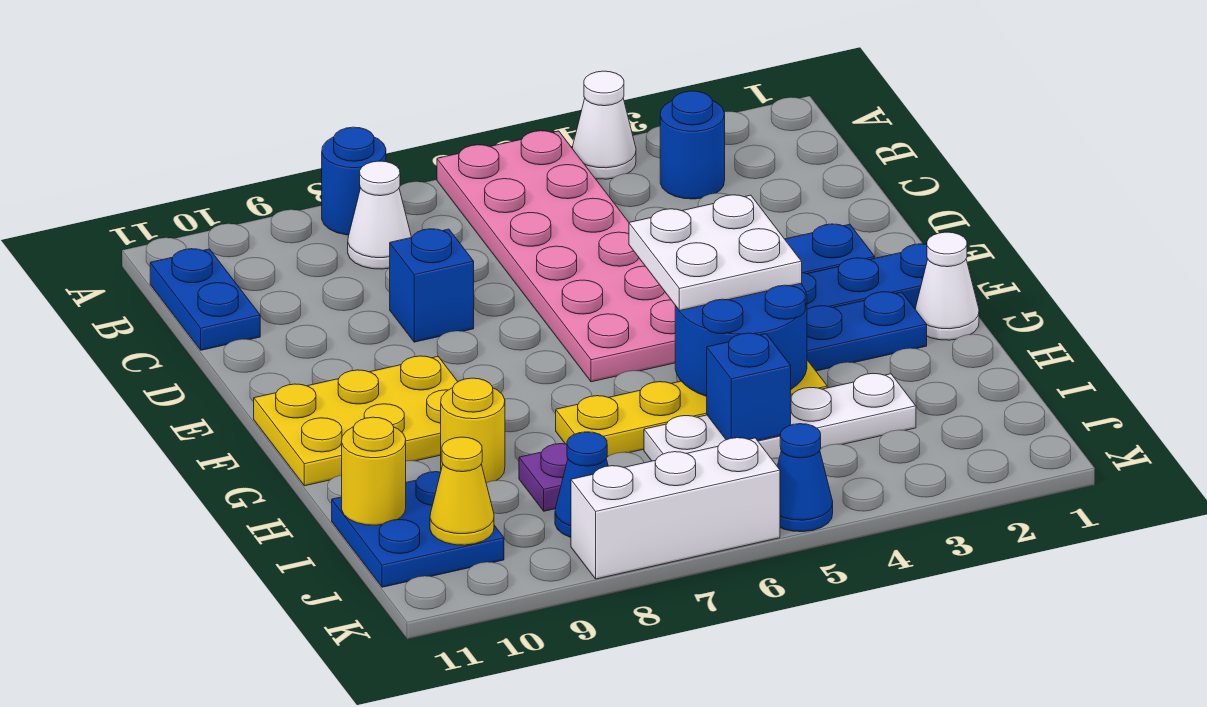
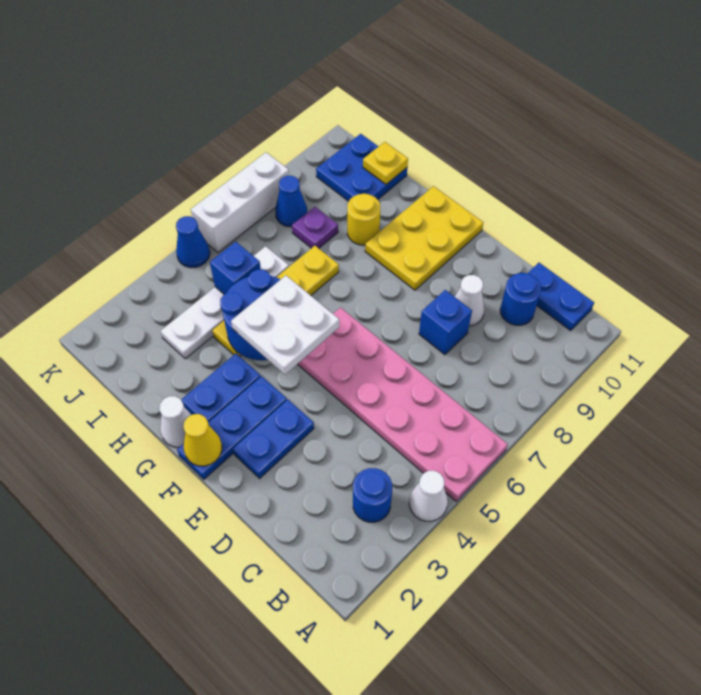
blue round brick A8 level 1 -> blue round brick C10 level 1
white cone B8 level 1 -> white cone D9 level 1
yellow round brick I11 level 2 -> yellow plate I11 level 2
yellow cone J10 level 2 -> yellow cone F1 level 2

